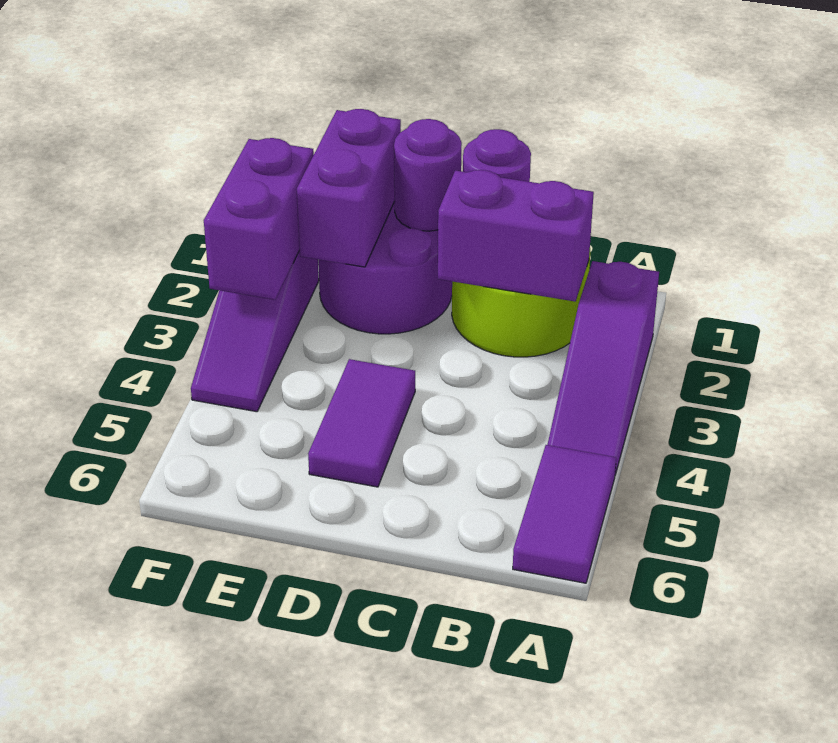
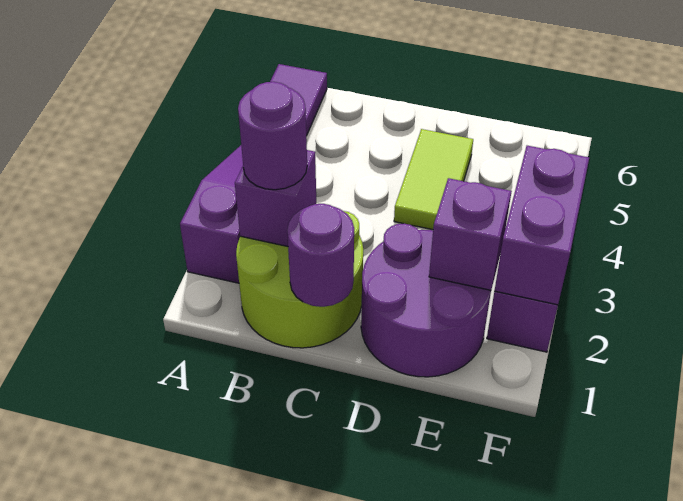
purple brick B2:C2 level 2 -> purple brick B2 level 2
purple round brick D1 level 2 -> purple round brick B2 level 3
purple tile D4:D5 level 1 -> lime tile D4:D5 level 1
purple brick E1:E2 level 2 -> purple brick E2 level 2

